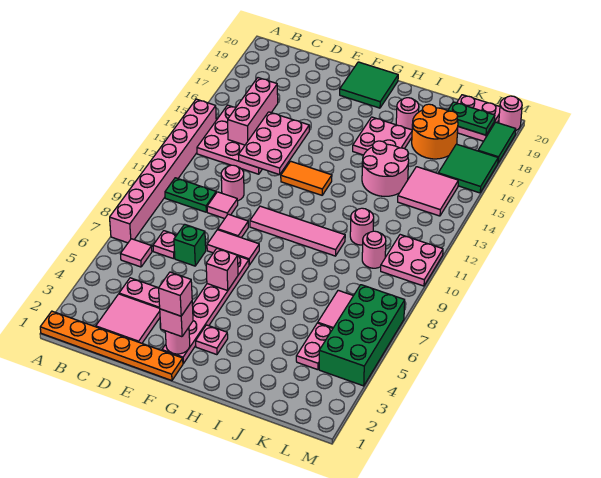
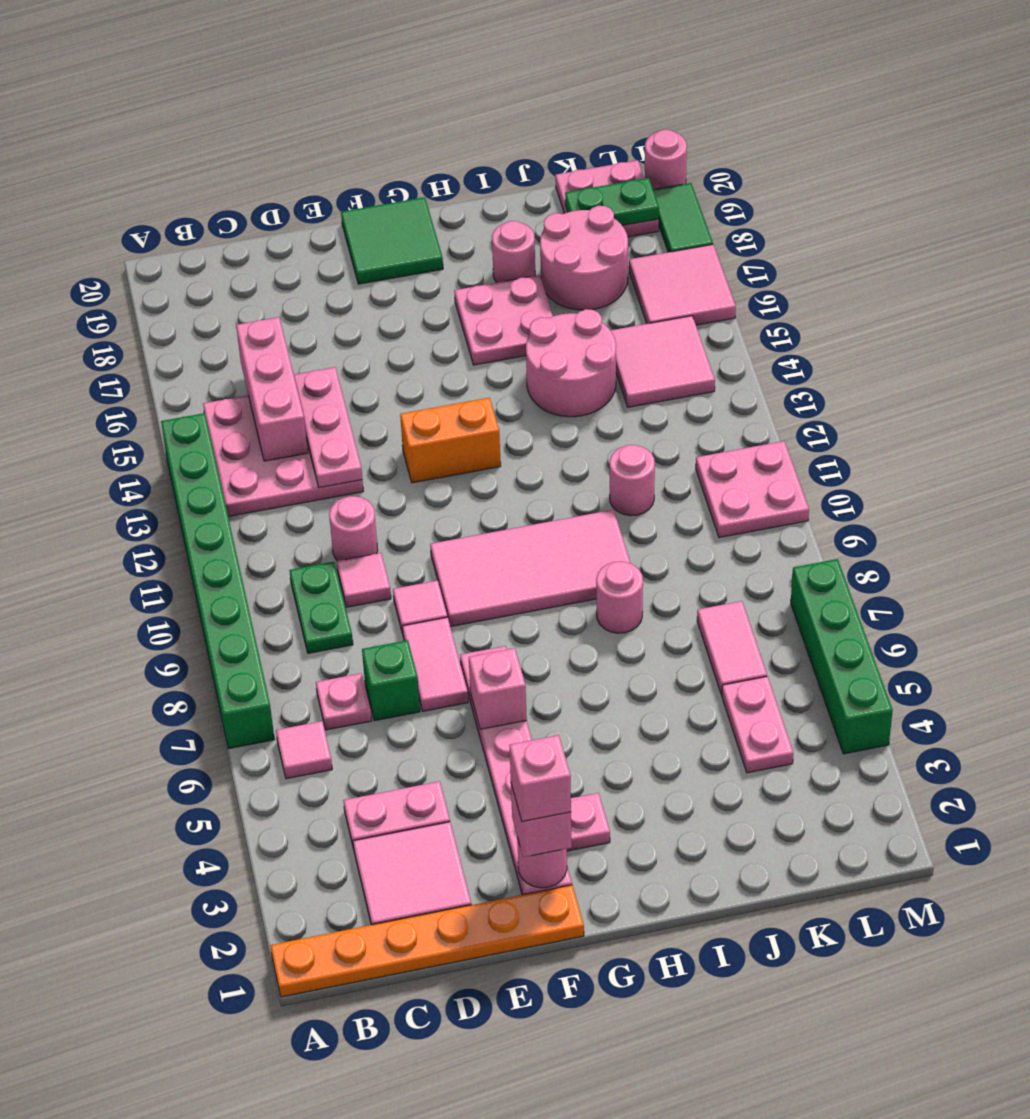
pink brick A7:A14 level 1 -> green brick A7:A14 level 1
green plate B10:C10 level 1 -> green plate C9:C10 level 1
pink plate D13:E15 level 2 -> pink plate D13:D15 level 2
pink tile E8:F8 level 1 -> pink tile E7:E8 level 1
pink tile F10:I10 level 1 -> pink tile F9:I10 level 1
orange tile F13:G13 level 1 -> orange brick F13:G13 level 1
orange round brick J17:K18 level 1 -> pink round brick J17:K18 level 1
pink round brick K10 level 1 -> pink round brick I8 level 1
green brick L4:M7 level 1 -> green brick M4:M7 level 1
green tile L16:M17 level 1 -> pink tile L16:M17 level 1

